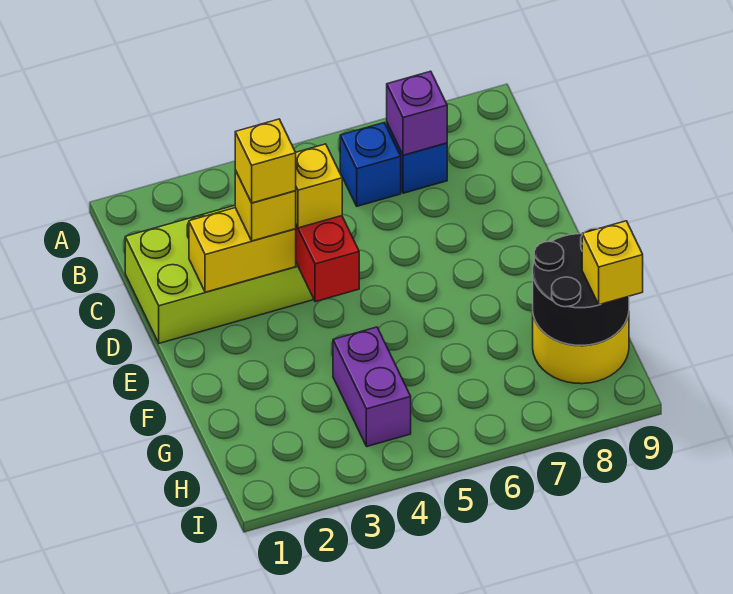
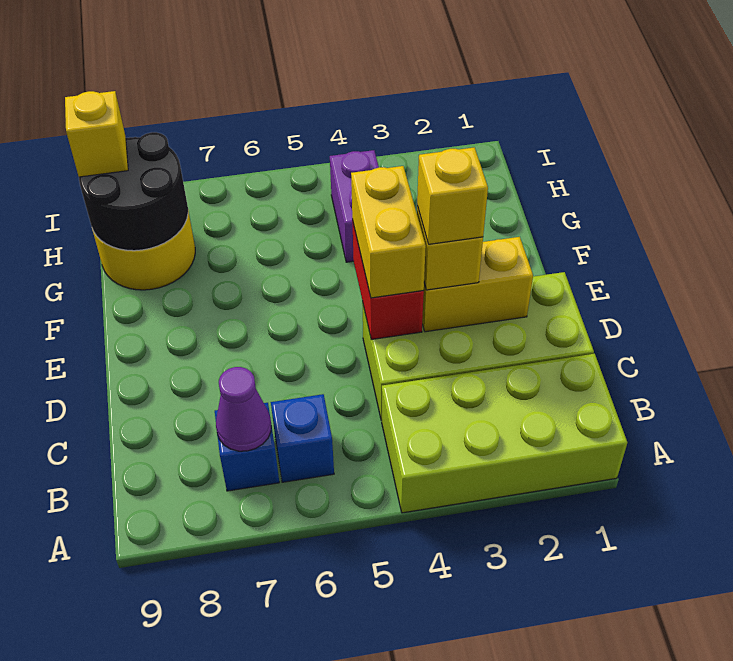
none -> lime brick A1:B4 level 1
purple brick B7 level 2 -> purple cone B7 level 2
yellow brick D4 level 3 -> yellow brick D4:E4 level 3

